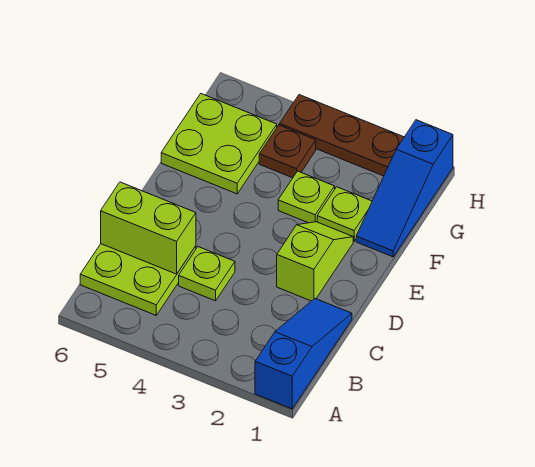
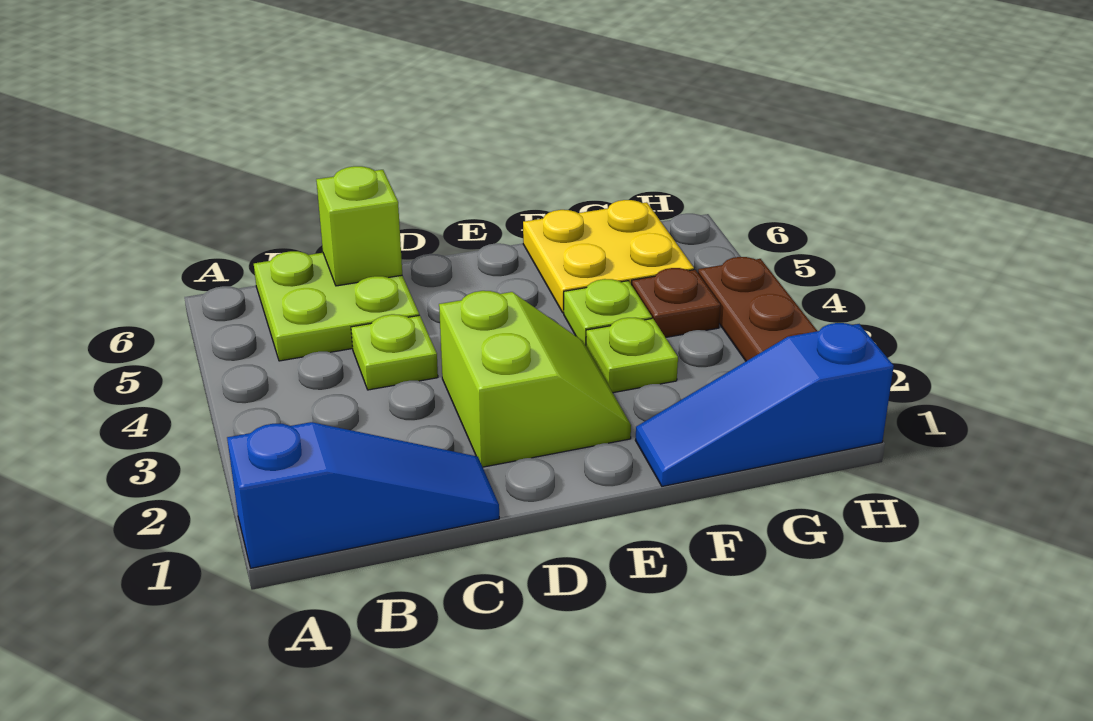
lime brick C5:C6 level 2 -> lime brick C6 level 2
lime slope D2:E2 level 1 top D -> lime slope D2:E3 level 1 top D
lime plate F2 level 1 -> lime plate F4 level 1
lime plate F5:G6 level 1 -> yellow plate F5:G6 level 1

